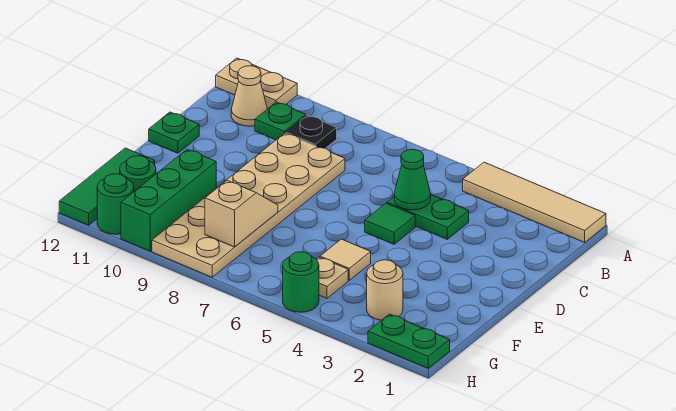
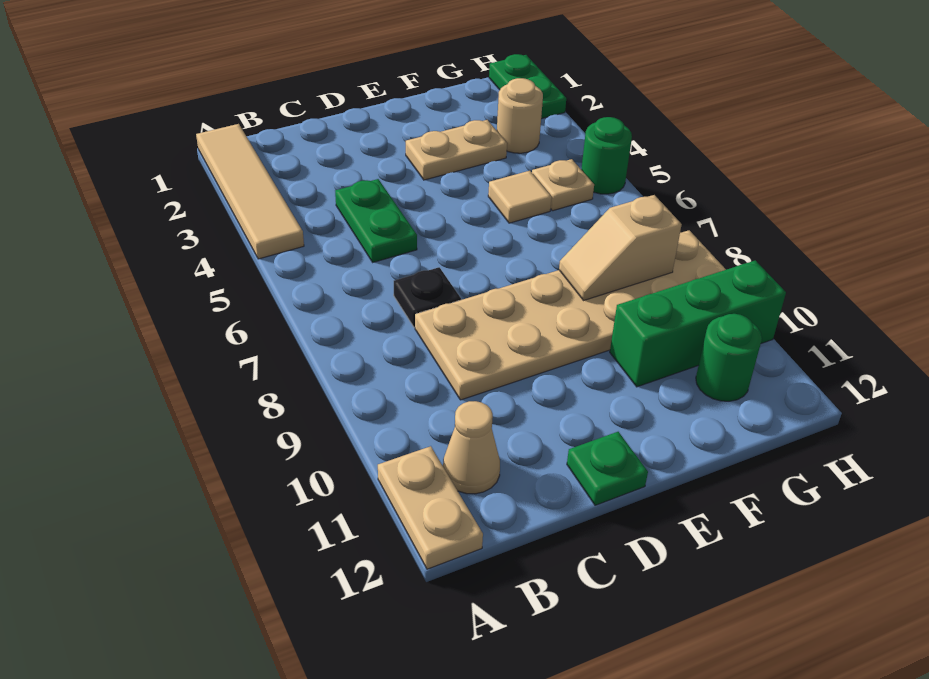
black plate B9 level 1 -> black plate C7 level 1
green plate B10 level 1 -> none
green cone C5 level 2 -> none
green tile D5 level 1 -> none
none -> tan plate E3:F3 level 1
green tile F12:H12 level 1 -> none
green round brick H11 level 1 -> none

